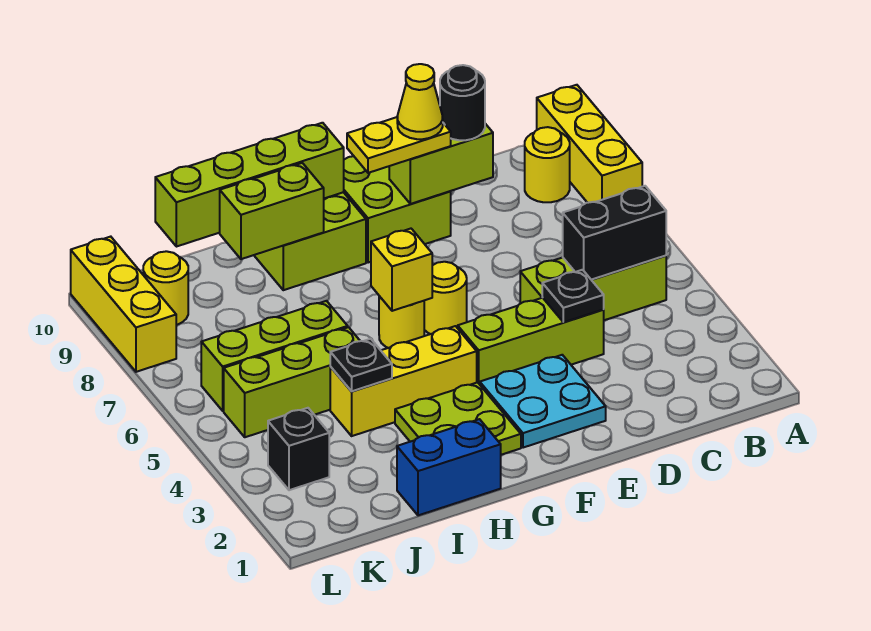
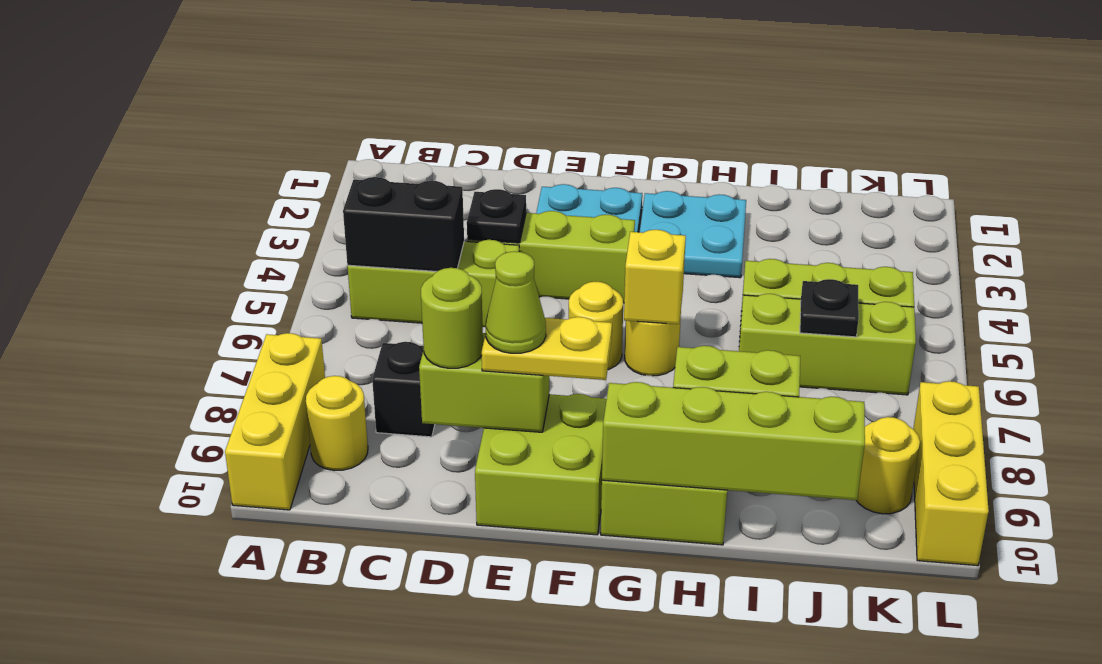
black round brick D9 level 3 -> lime round brick D9 level 3
yellow cone E9 level 4 -> lime cone E9 level 4
lime plate G2:H3 level 1 -> cyan plate G2:H3 level 1
yellow brick G4:I4 level 1 -> none
blue brick H1:I1 level 1 -> none
black plate I4 level 2 -> black plate J6 level 2
black brick K3 level 1 -> black brick C8 level 1

